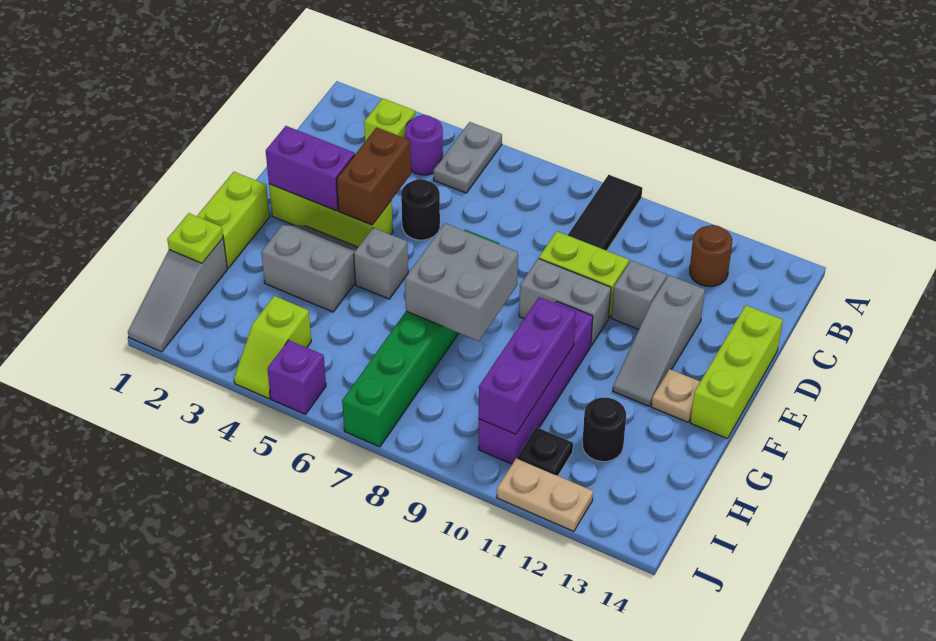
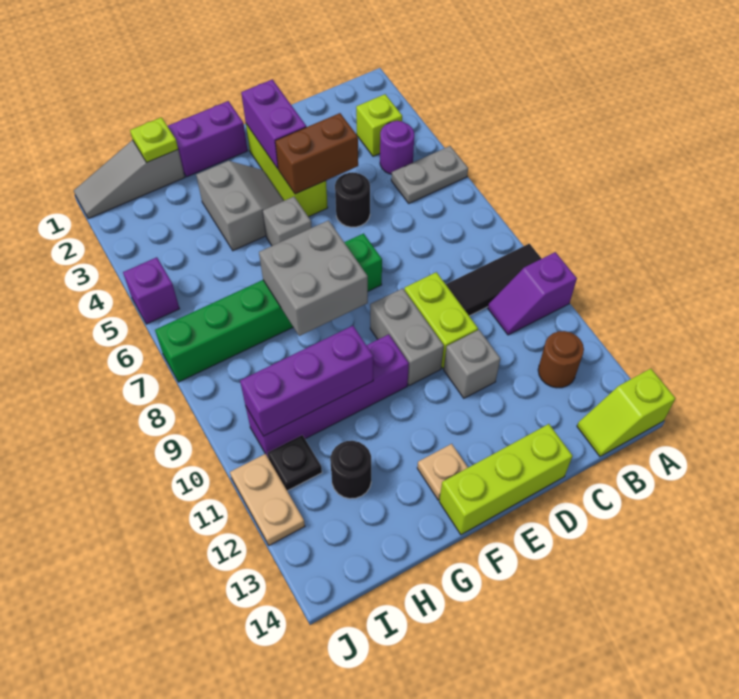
none -> purple slope A10:B10 level 1 top A
grey slope D12:F12 level 1 top D -> none
lime brick F1:G1 level 1 -> purple brick F1:G1 level 1
lime slope I4:J4 level 1 top I -> lime slope A14:B14 level 1 top A

